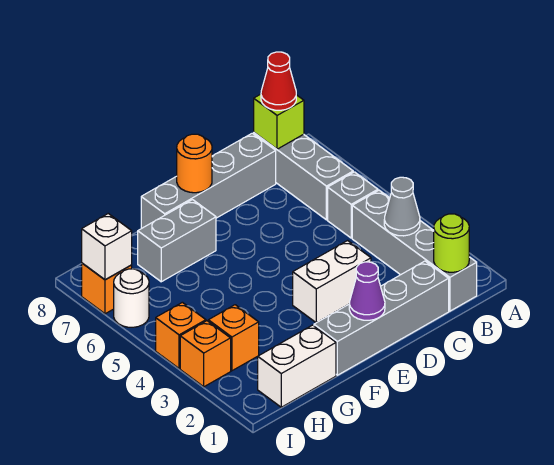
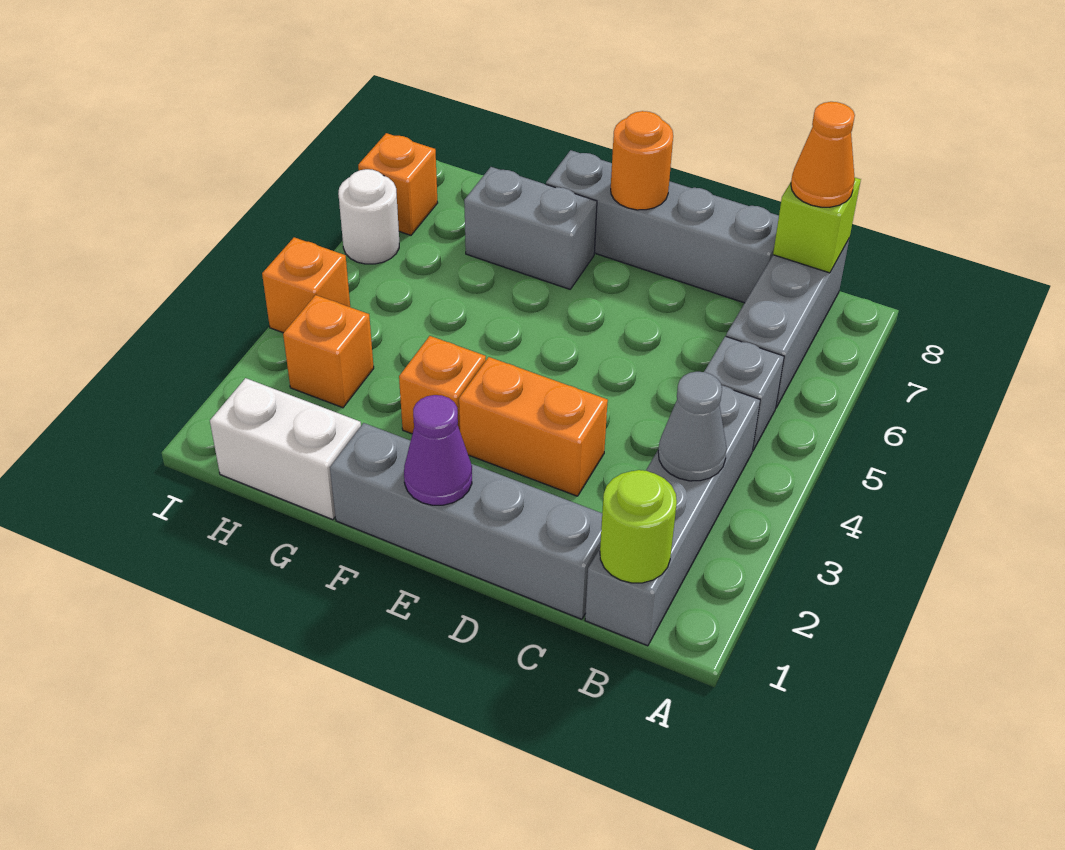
red cone B8 level 3 -> orange cone B8 level 3
white brick D3:E3 level 1 -> orange brick D3:E3 level 1
orange brick I3 level 1 -> orange brick F3 level 1
white brick I7 level 2 -> none

